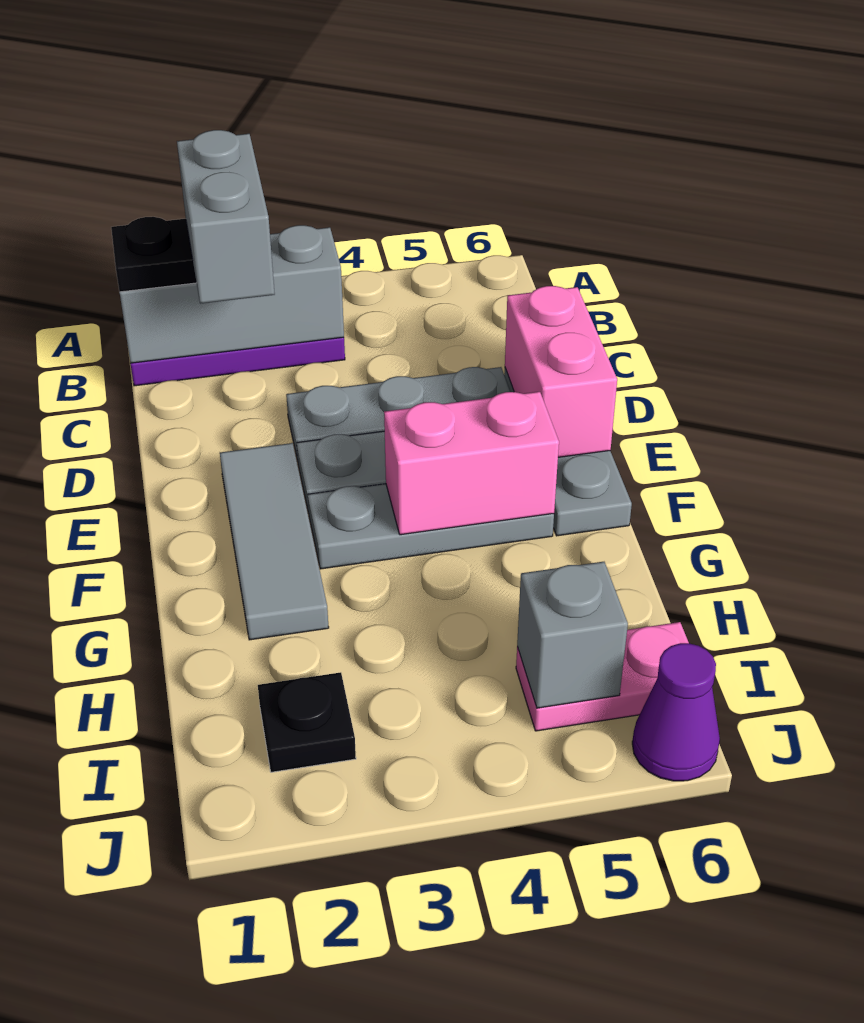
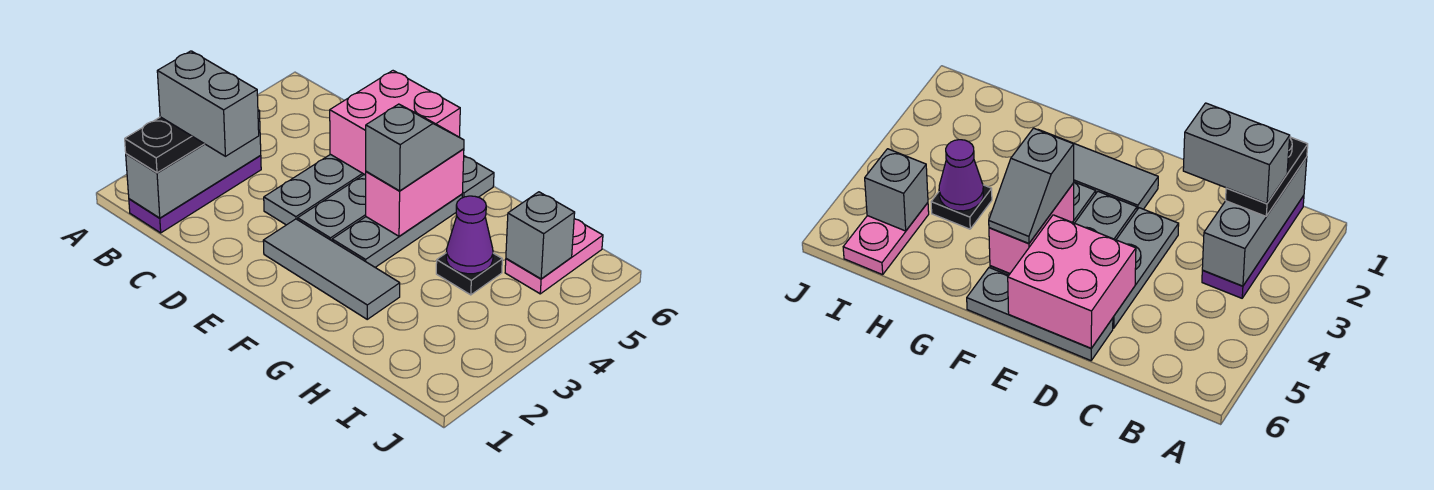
pink brick D6:E6 level 2 -> pink brick D5:E6 level 2
none -> grey slope F4:F5 level 3 top 4
black plate I2 level 1 -> black plate H4 level 1
purple cone J6 level 1 -> purple cone H4 level 2

